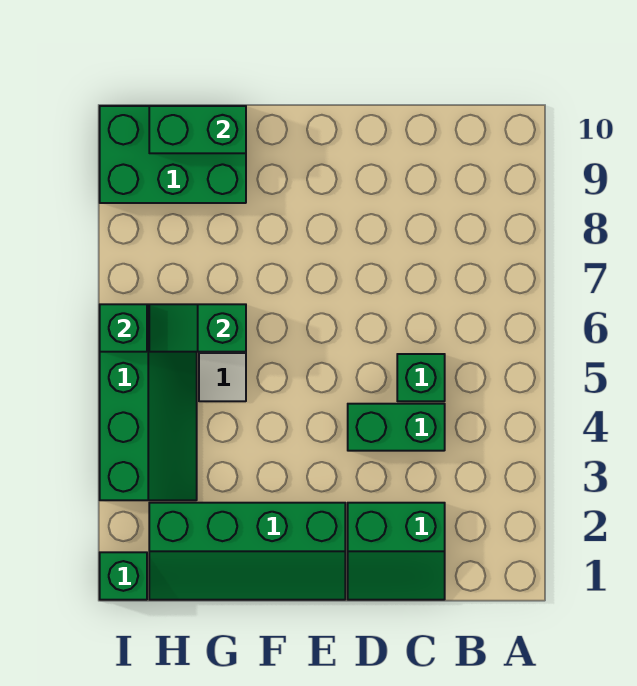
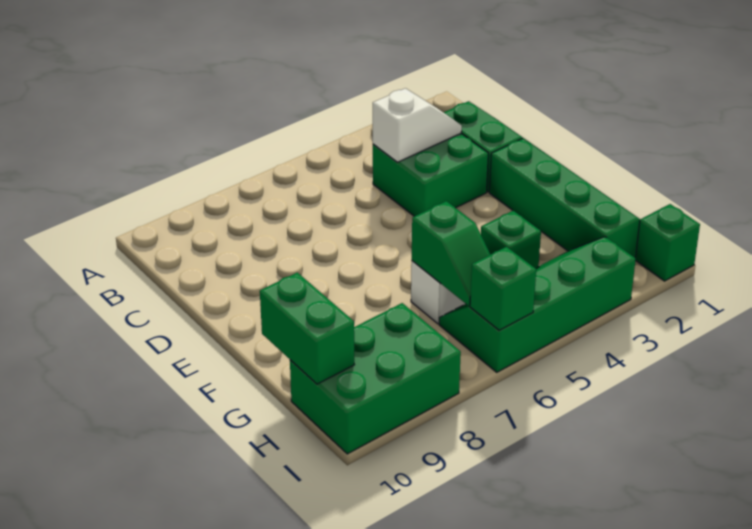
none -> white slope C3:C4 level 2 top 4
green brick C4:D4 level 1 -> green brick C3:D4 level 1
green brick C5 level 1 -> green brick G4 level 1
green brick G9:I10 level 1 -> green brick H8:I10 level 1

